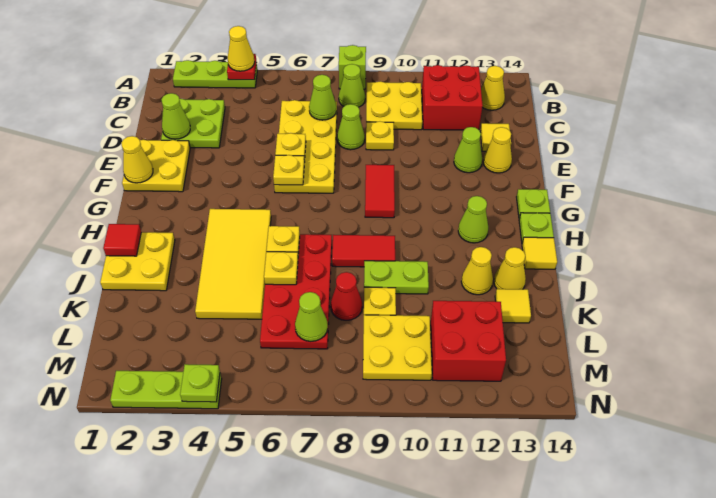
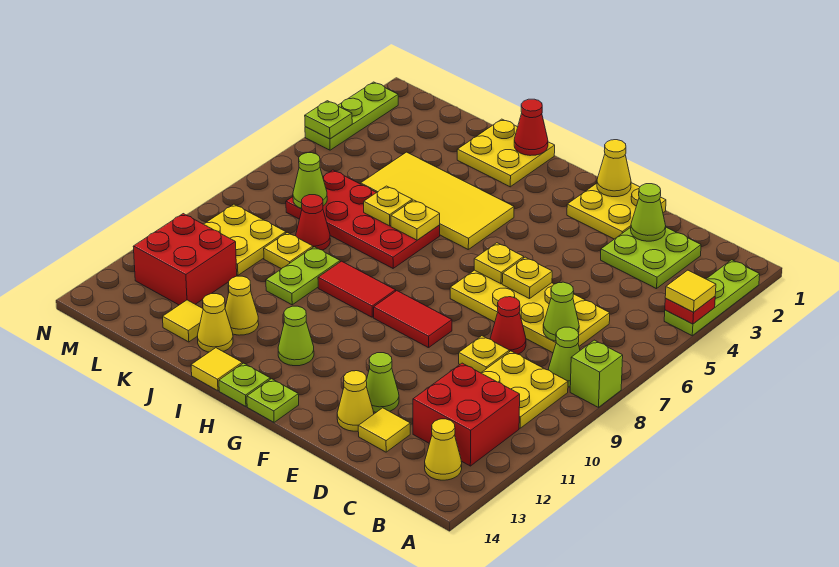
yellow cone A4 level 3 -> yellow tile A4 level 3
lime cone D8 level 1 -> red cone D8 level 1
red tile I1 level 2 -> red cone I1 level 2
red tile I8:I9 level 1 -> red tile H9:I9 level 1

